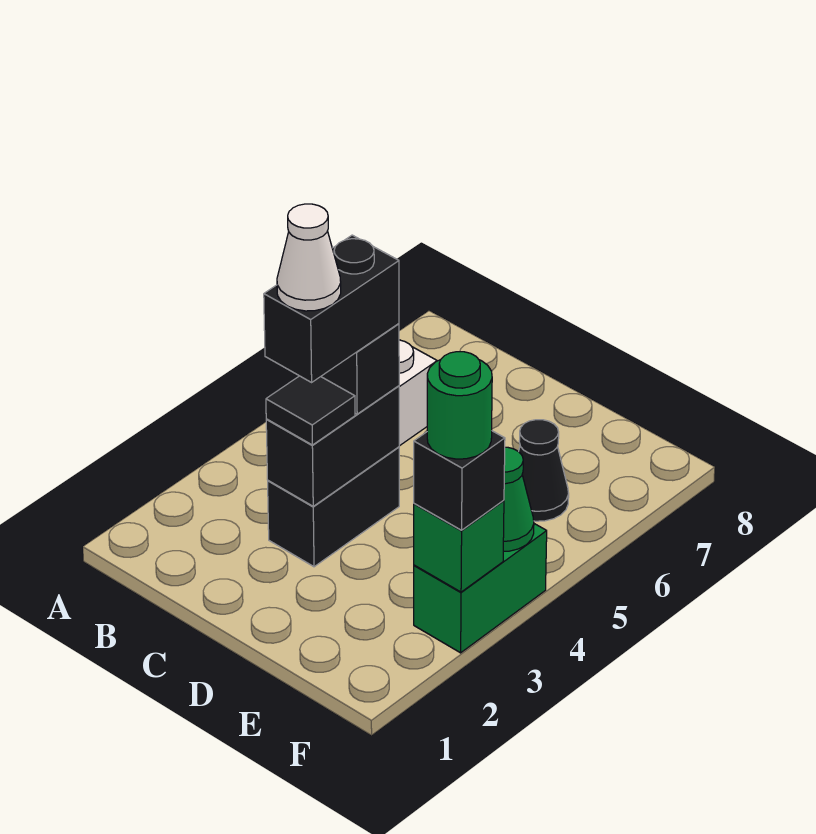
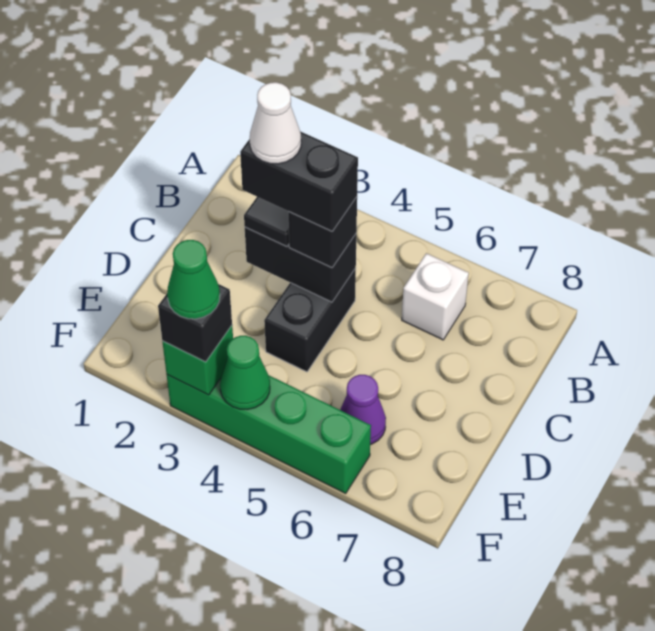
black brick C3:C4 level 1 -> black brick C4:D4 level 1
black cone E6 level 1 -> purple cone E6 level 1
green brick F3:F4 level 1 -> green brick F3:F6 level 1
green round brick F3 level 4 -> green cone F3 level 4

